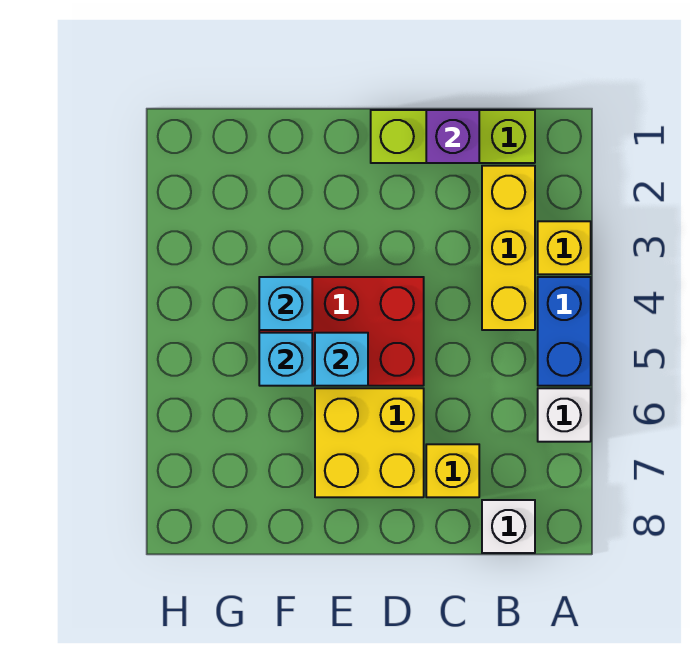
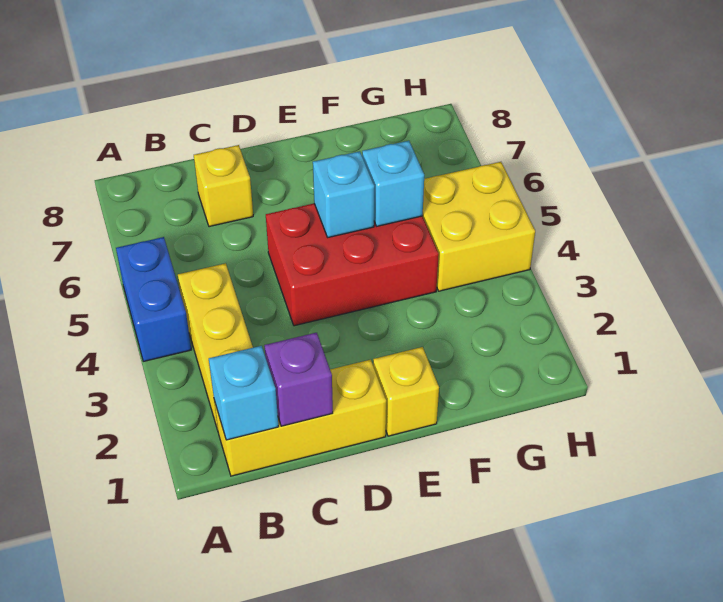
yellow brick A3 level 1 -> yellow brick E1 level 1
white brick A6 level 1 -> none
lime brick B1:D1 level 1 -> yellow brick B1:D1 level 1
white brick B8 level 1 -> none
yellow brick D6:E7 level 1 -> yellow brick G4:H5 level 1
cyan brick F4 level 2 -> cyan brick B1 level 2

